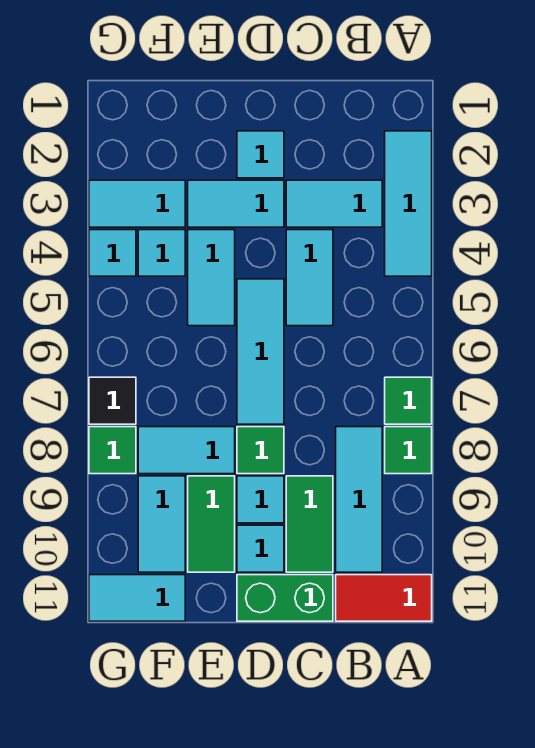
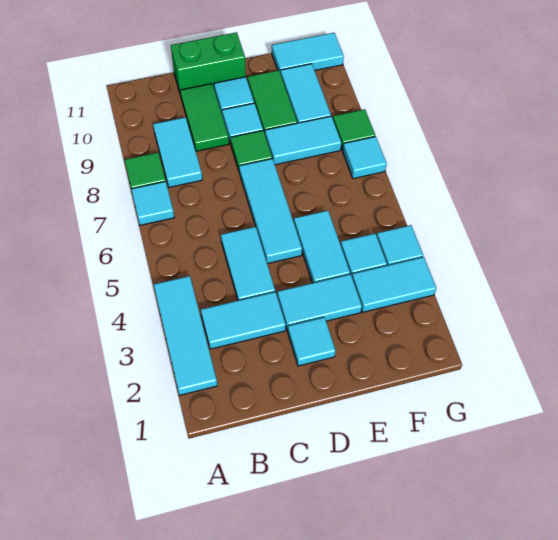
green tile A7 level 1 -> cyan tile A7 level 1
red tile A11:B11 level 1 -> none
cyan tile B8:B10 level 1 -> cyan tile B8:B9 level 1
black tile G7 level 1 -> cyan tile G7 level 1

